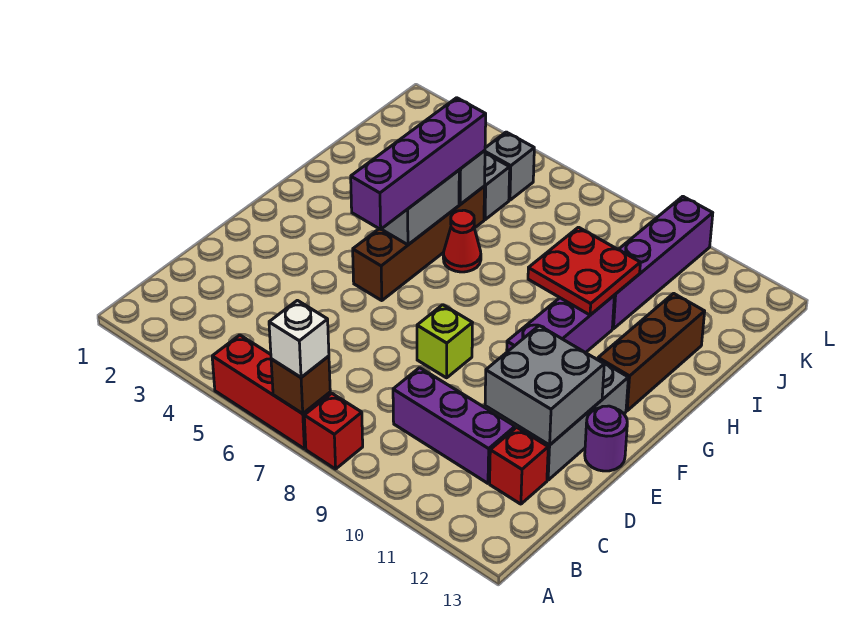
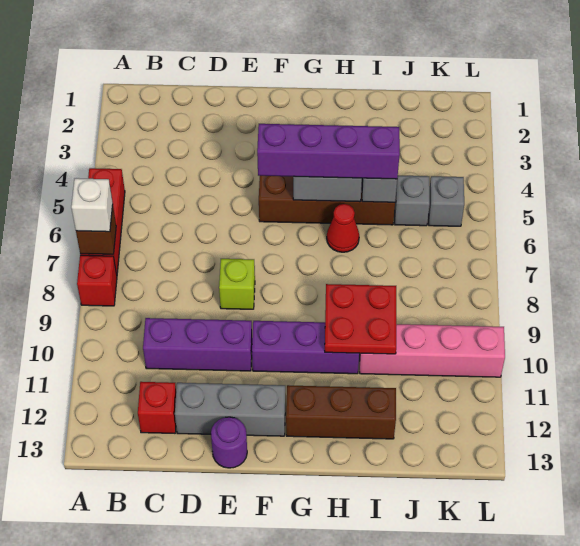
purple brick C9:C11 level 1 -> purple brick C10:E10 level 1
grey brick D11:E12 level 2 -> none
purple brick I10:L10 level 1 -> pink brick I10:L10 level 1

